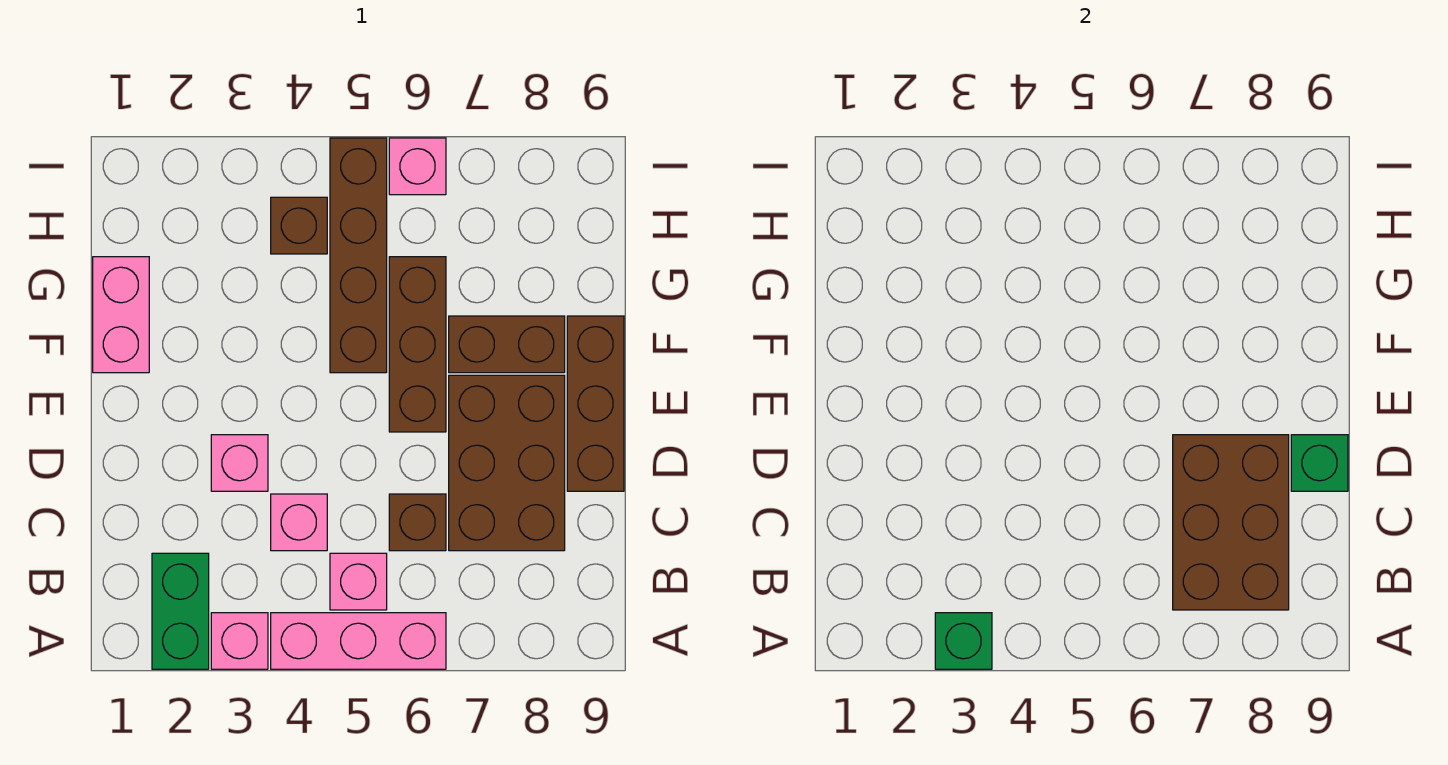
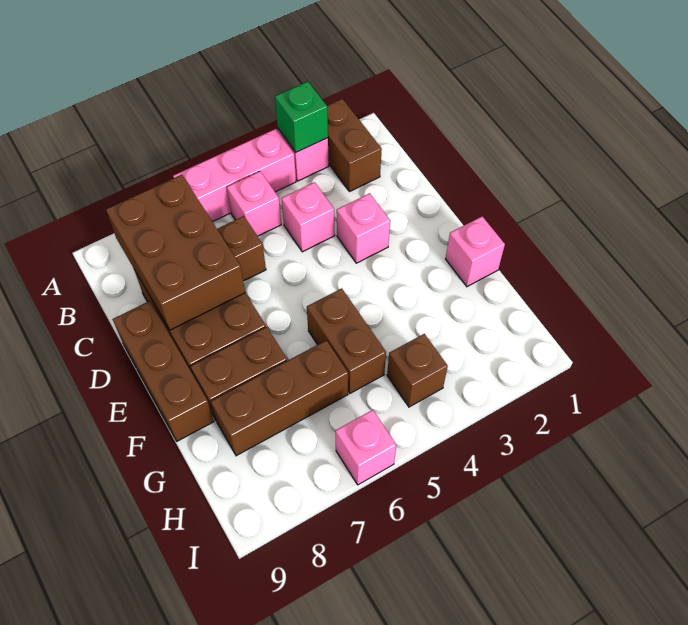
green brick A2:B2 level 1 -> brown brick A2:B2 level 1
green brick D9 level 2 -> none
brown brick E6:G6 level 1 -> brown brick G6:G8 level 1
pink brick F1:G1 level 1 -> pink brick F1 level 1
brown brick F5:I5 level 1 -> brown brick F5:G5 level 1

